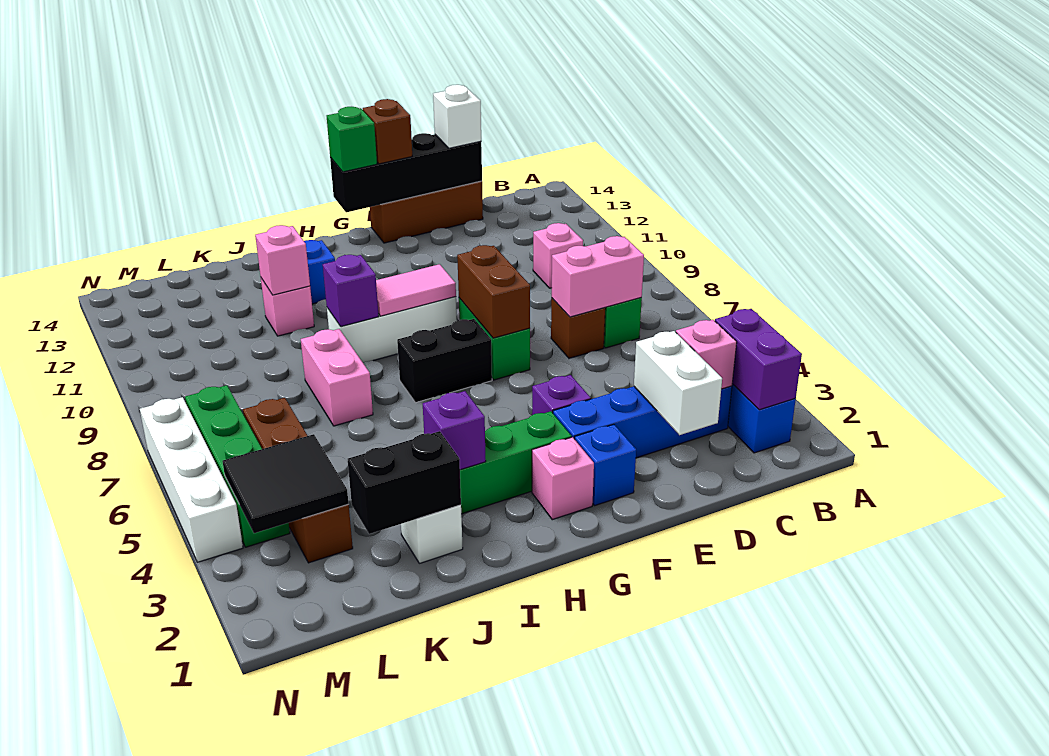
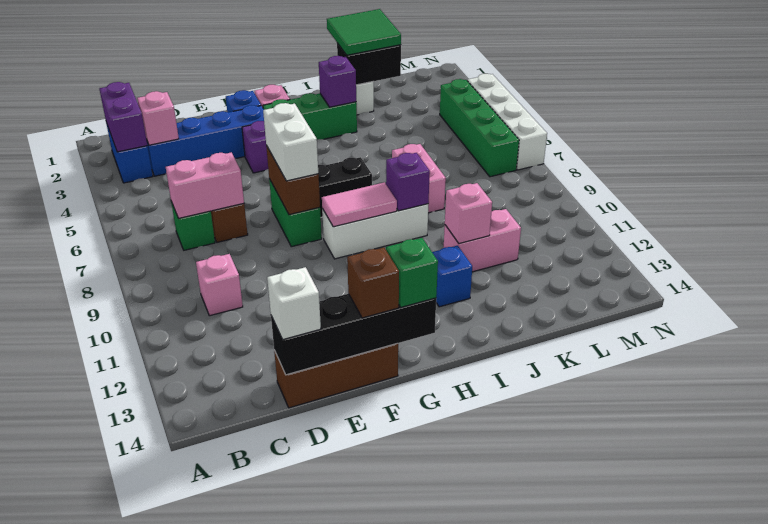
white brick D2:D3 level 2 -> white brick F7:F8 level 3
none -> green tile J1:K2 level 3
pink brick J11 level 1 -> pink brick J11:K11 level 1
brown brick L3:L6 level 1 -> none
black tile L3:M4 level 2 -> none

